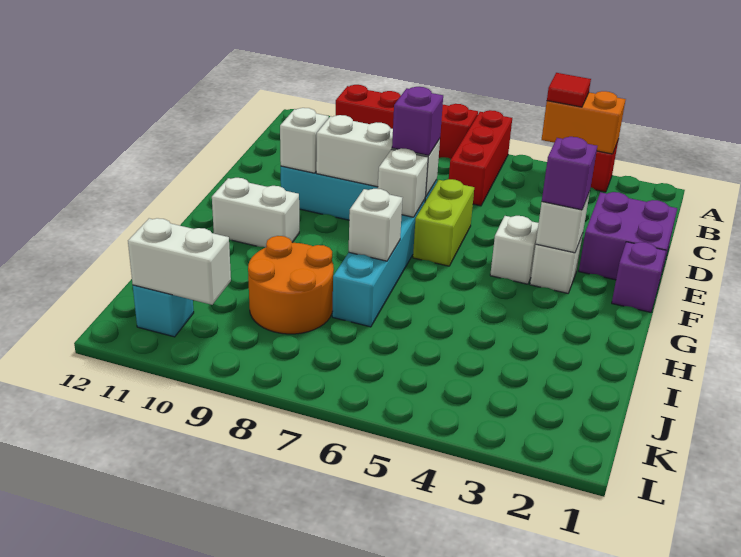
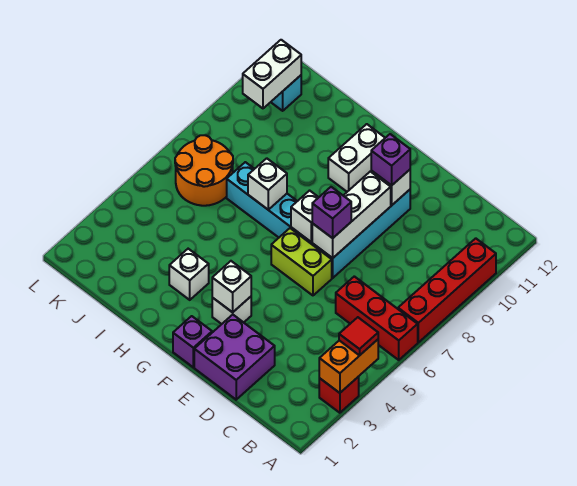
purple brick F3 level 3 -> purple brick E10 level 3
white brick F4 level 1 -> white brick H3 level 1
orange round brick I8:J9 level 1 -> orange round brick J6:K7 level 1

